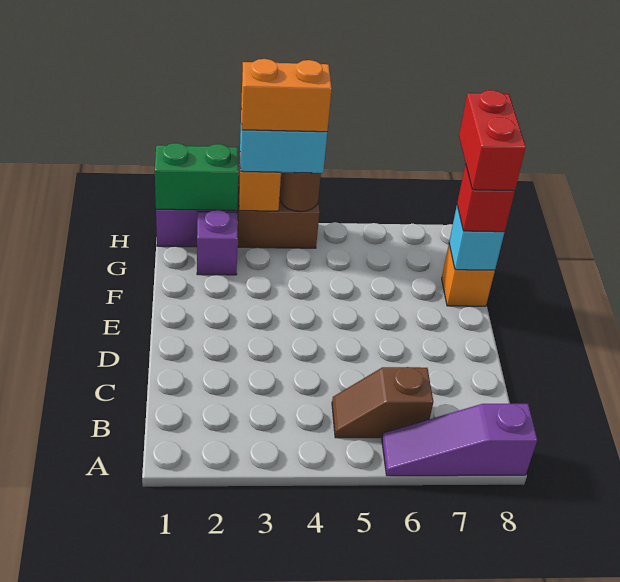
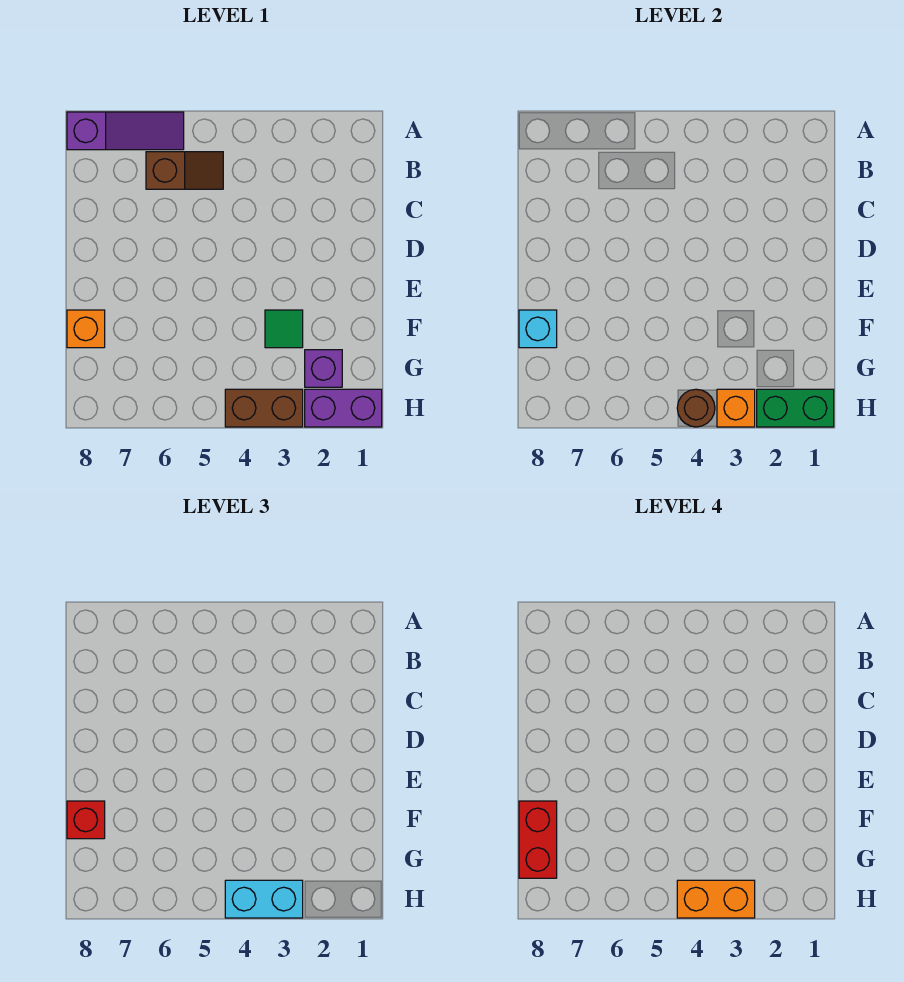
none -> green tile F3 level 1

